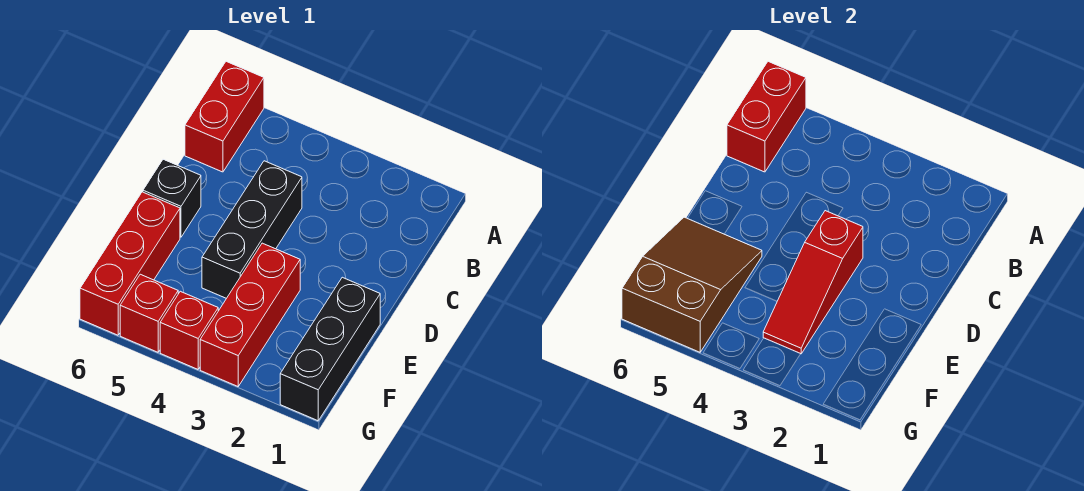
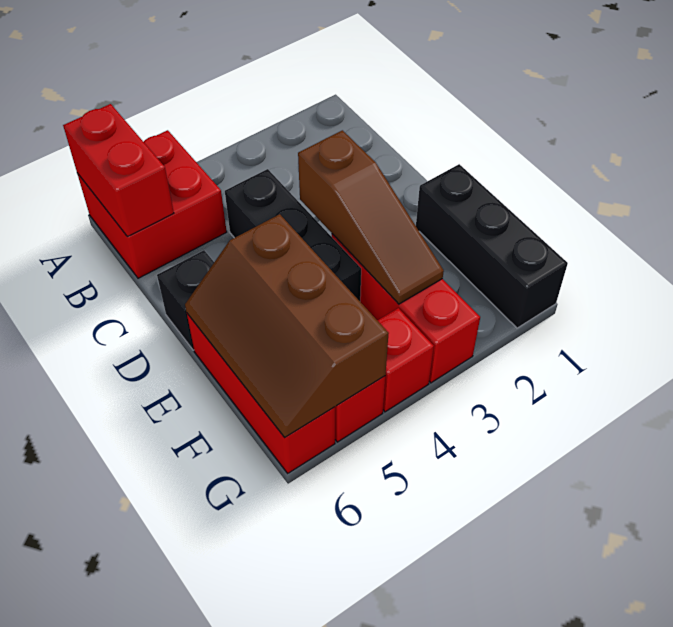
red brick A6:B6 level 1 -> red brick A5:B6 level 1
red slope D3:F3 level 2 top D -> brown slope D3:F3 level 2 top D
brown slope E5:G6 level 2 top G -> brown slope E5:G6 level 2 top 5

